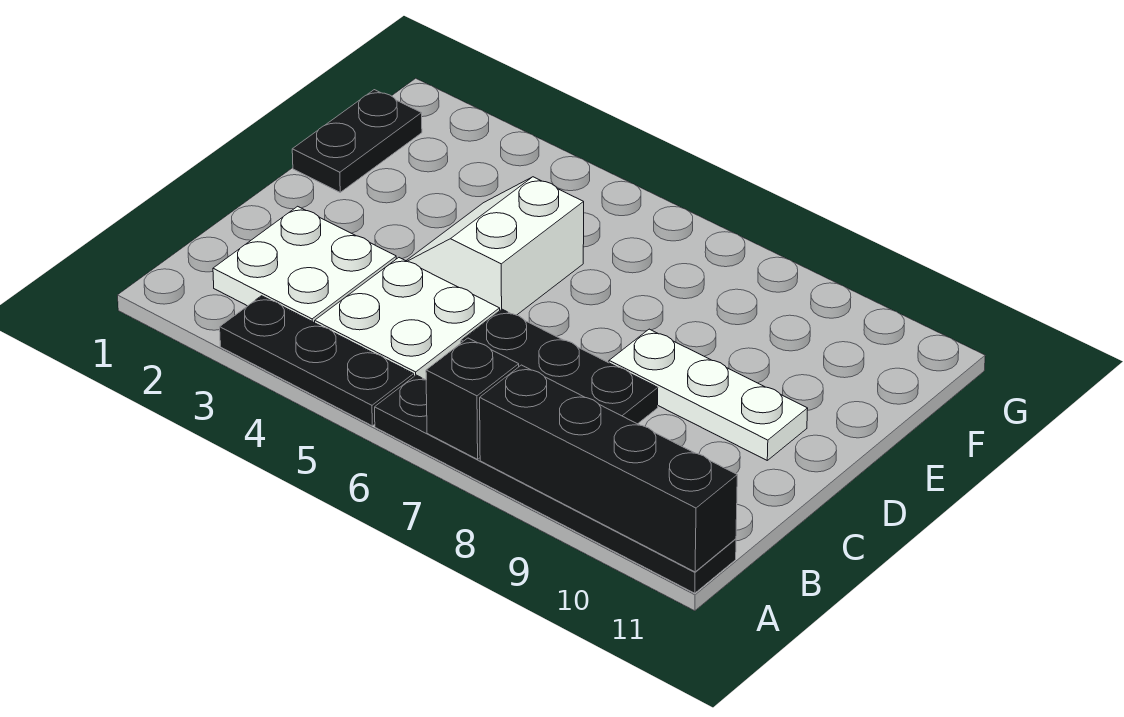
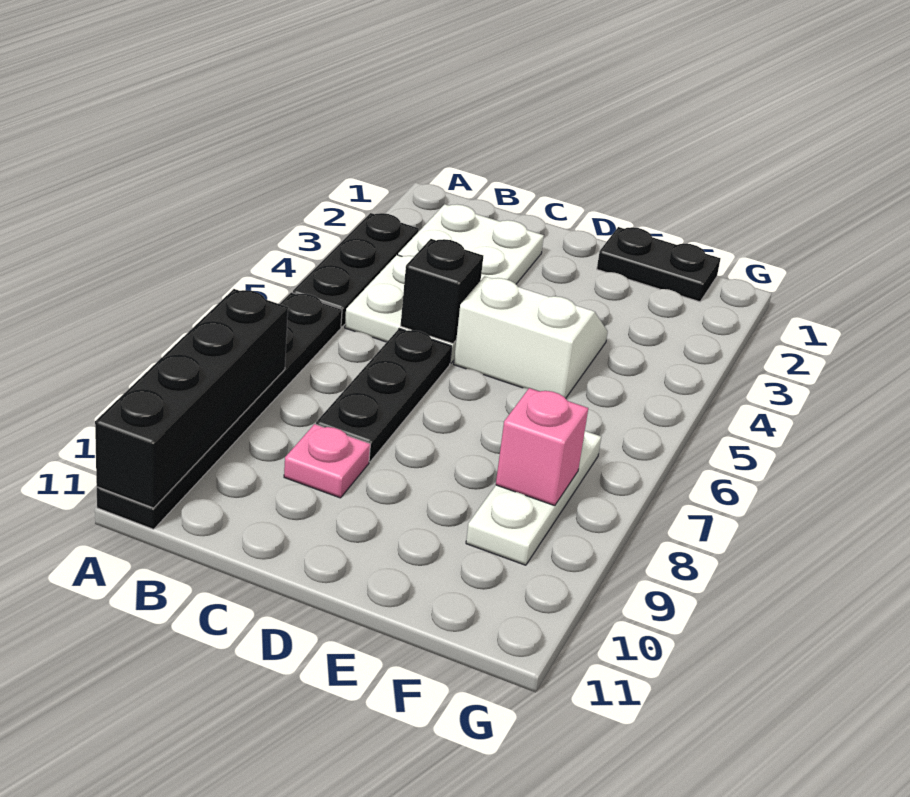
black brick A7 level 2 -> black brick C5 level 2
none -> pink plate C9 level 1
white plate D8:D10 level 1 -> white plate F7:F9 level 1
none -> pink brick F8 level 2

